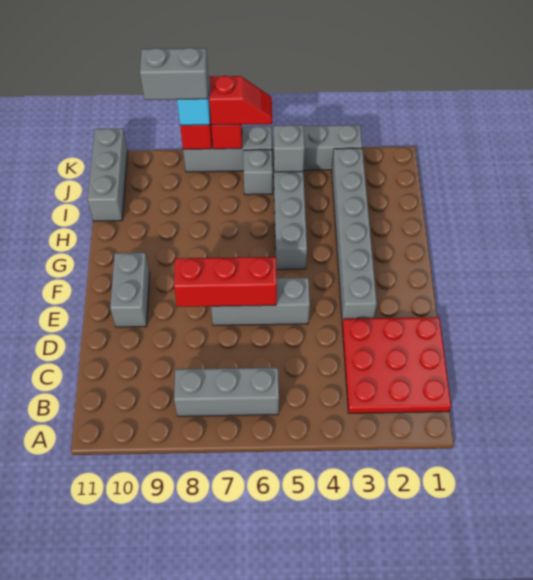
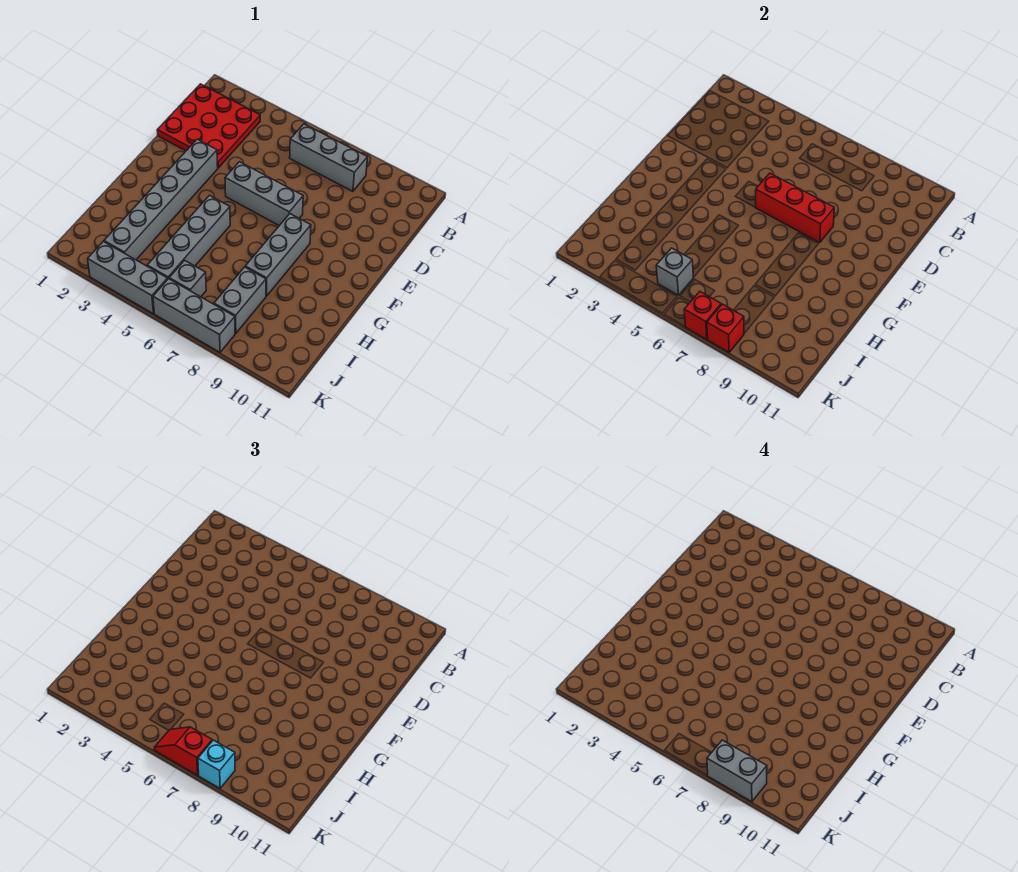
grey brick E10:F10 level 1 -> grey brick I8:J8 level 1
grey brick I11:K11 level 1 -> grey brick F8:H8 level 1

